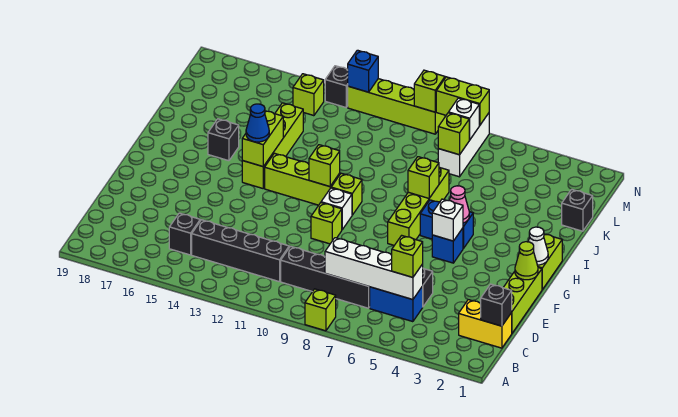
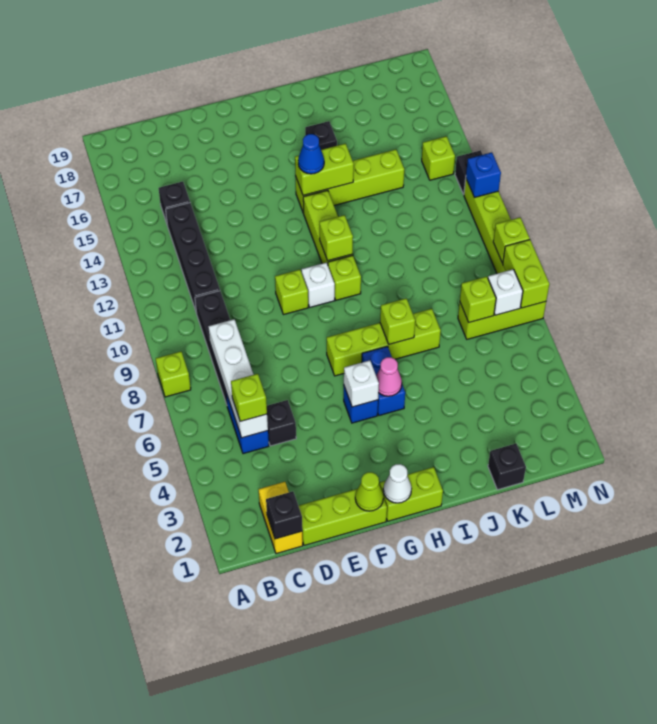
white brick L7:N7 level 1 -> lime brick L7:N7 level 1

